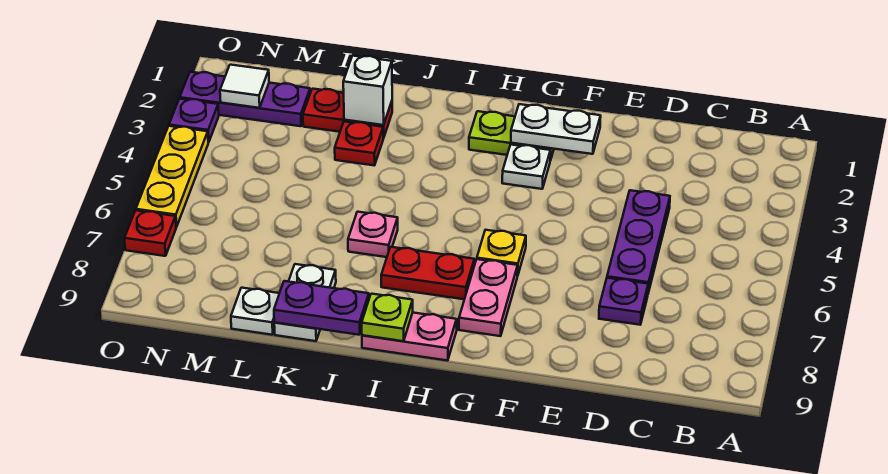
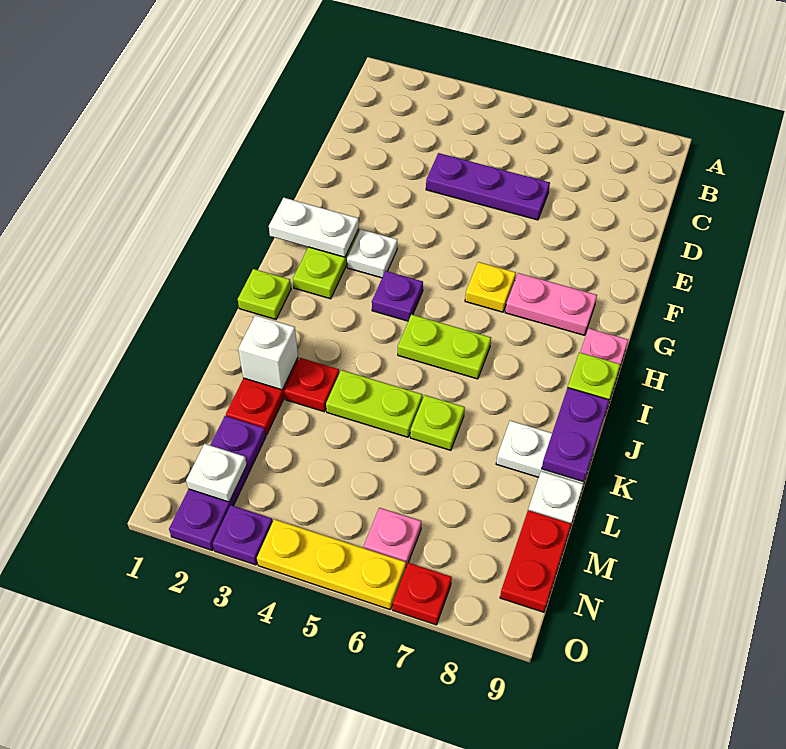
purple plate D7 level 1 -> purple plate H4 level 1
white plate F2:G2 level 2 -> white plate G1:G2 level 2
red plate H7:I7 level 1 -> red plate M9:N9 level 1
none -> lime plate I1 level 1
none -> lime plate I5:I6 level 1
pink plate J6 level 1 -> pink plate N6 level 1
none -> lime plate K4:K5 level 1
none -> lime plate K6 level 1
white tile N2 level 2 -> white plate N2 level 2

